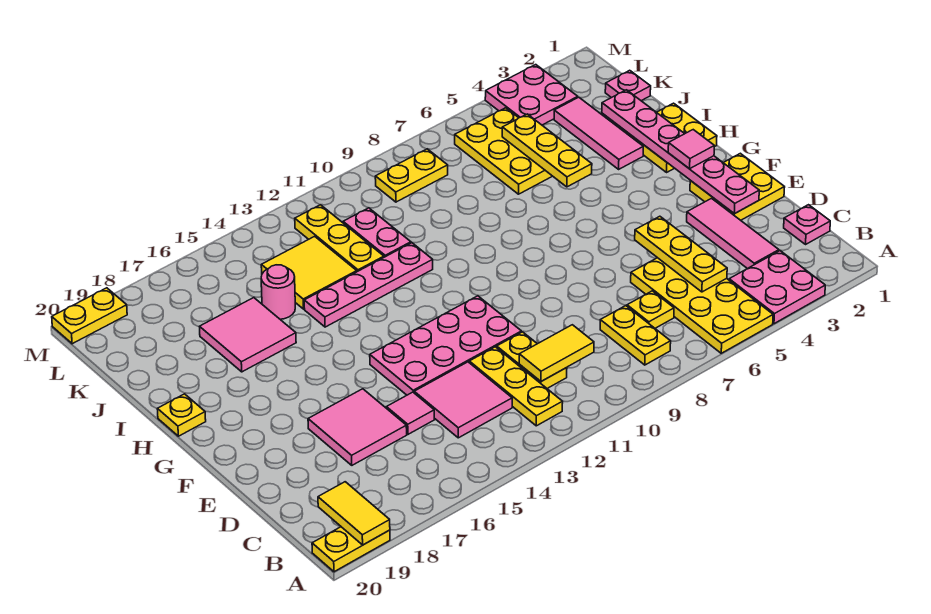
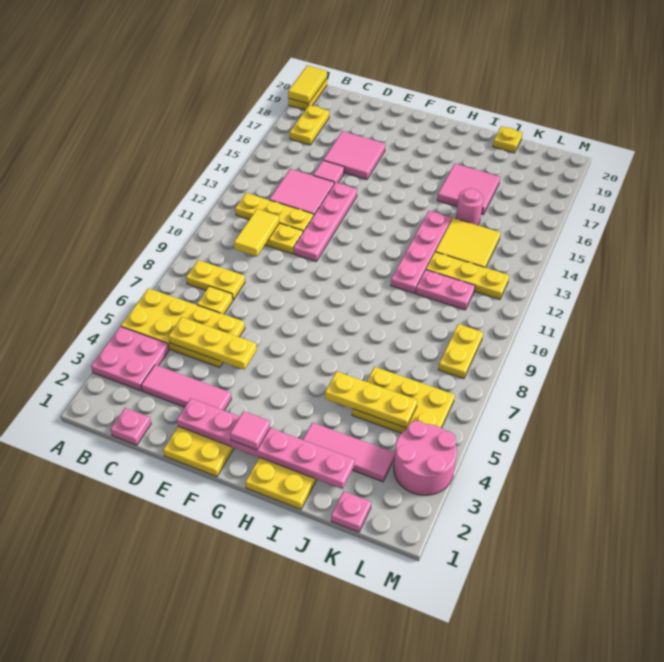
yellow tile A19:B19 level 2 -> yellow tile A19:A20 level 2
pink plate E11:F14 level 1 -> pink plate E11:E14 level 1
yellow plate H20 level 1 -> yellow plate J20 level 1
pink plate L3:M4 level 1 -> pink round brick L3:M4 level 1
yellow plate M19:M20 level 1 -> yellow plate B17:B18 level 1

